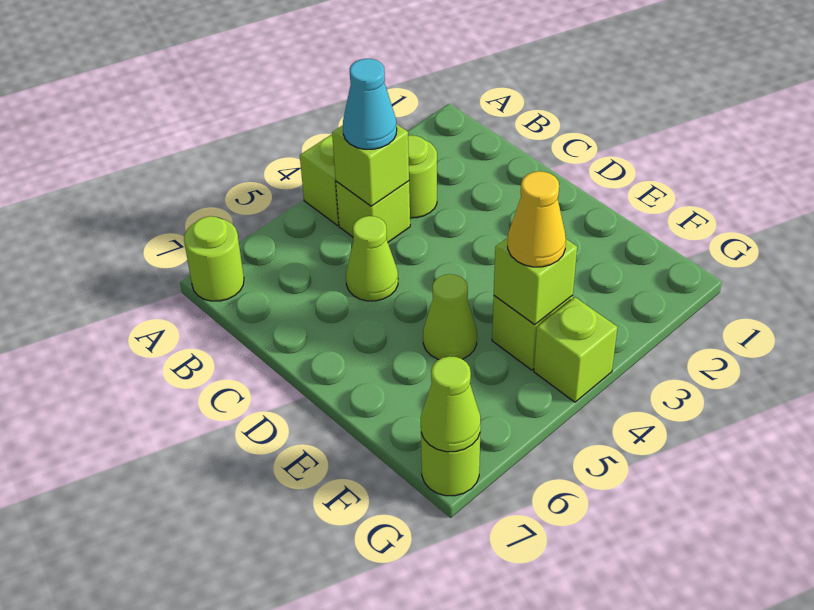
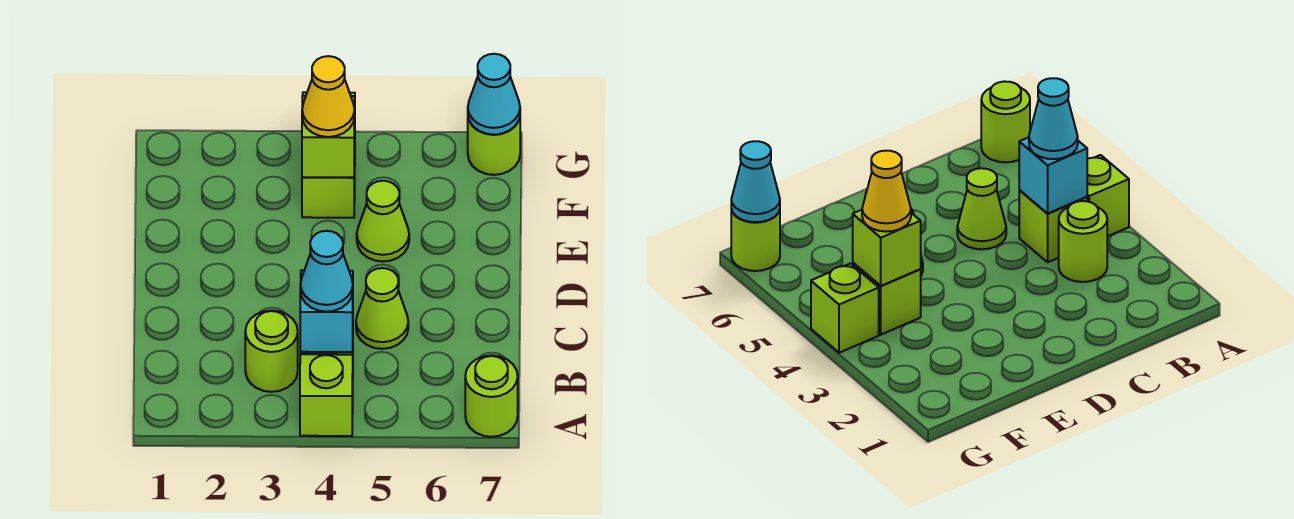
lime brick B4 level 2 -> cyan brick B4 level 2
lime cone G7 level 2 -> cyan cone G7 level 2

